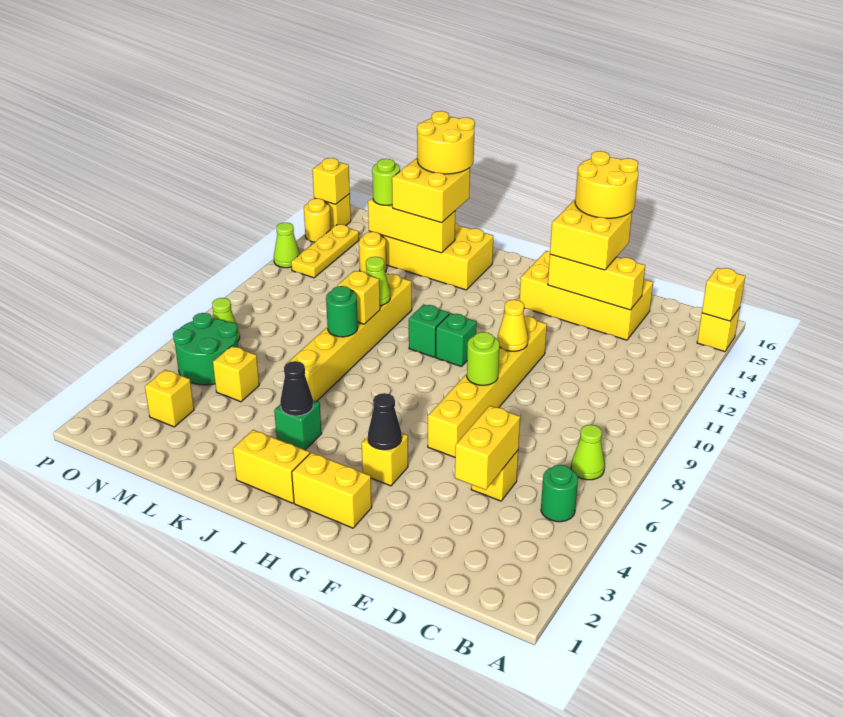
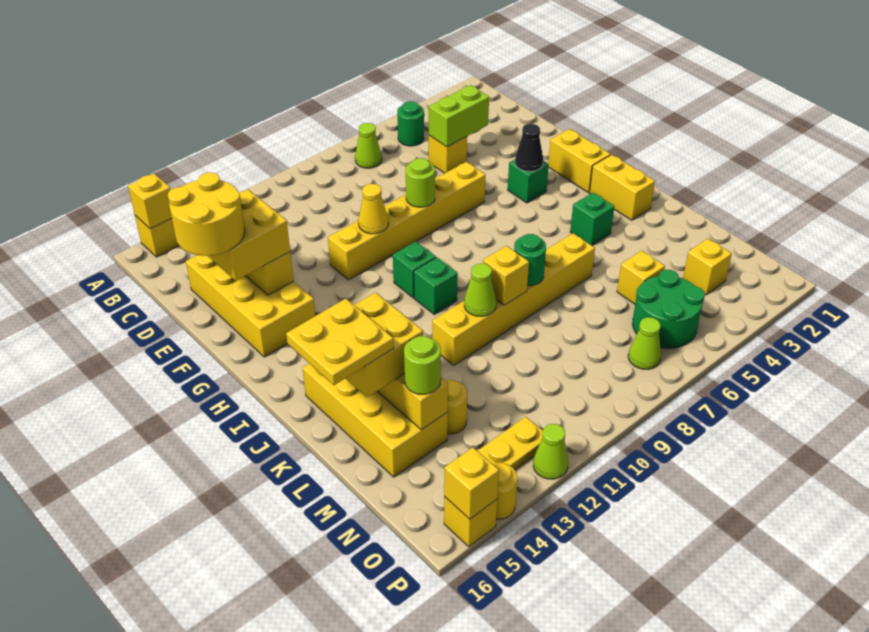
yellow brick D4:D5 level 2 -> lime brick D4:D5 level 2
yellow brick G4 level 1 -> green brick G4 level 1
black cone J4 level 2 -> none
yellow round brick K15:L16 level 4 -> yellow plate K15:L16 level 4

